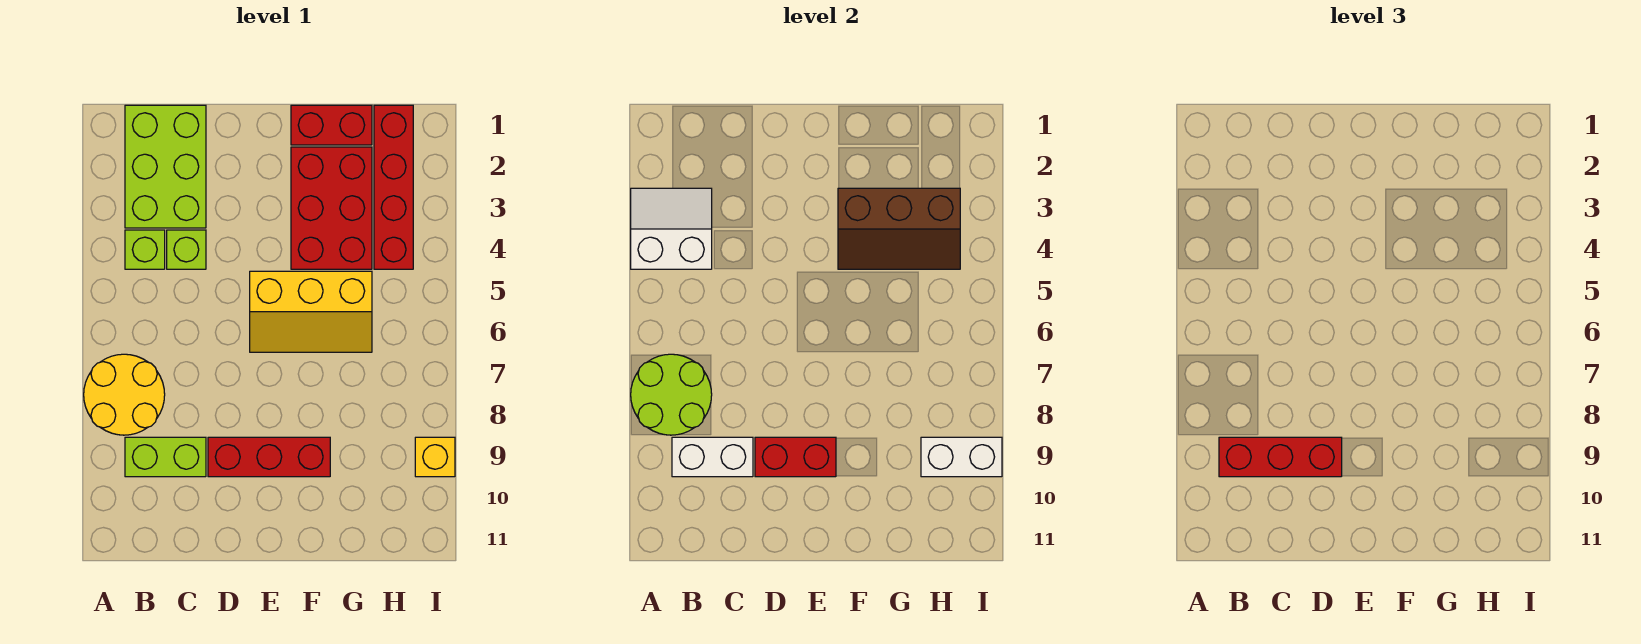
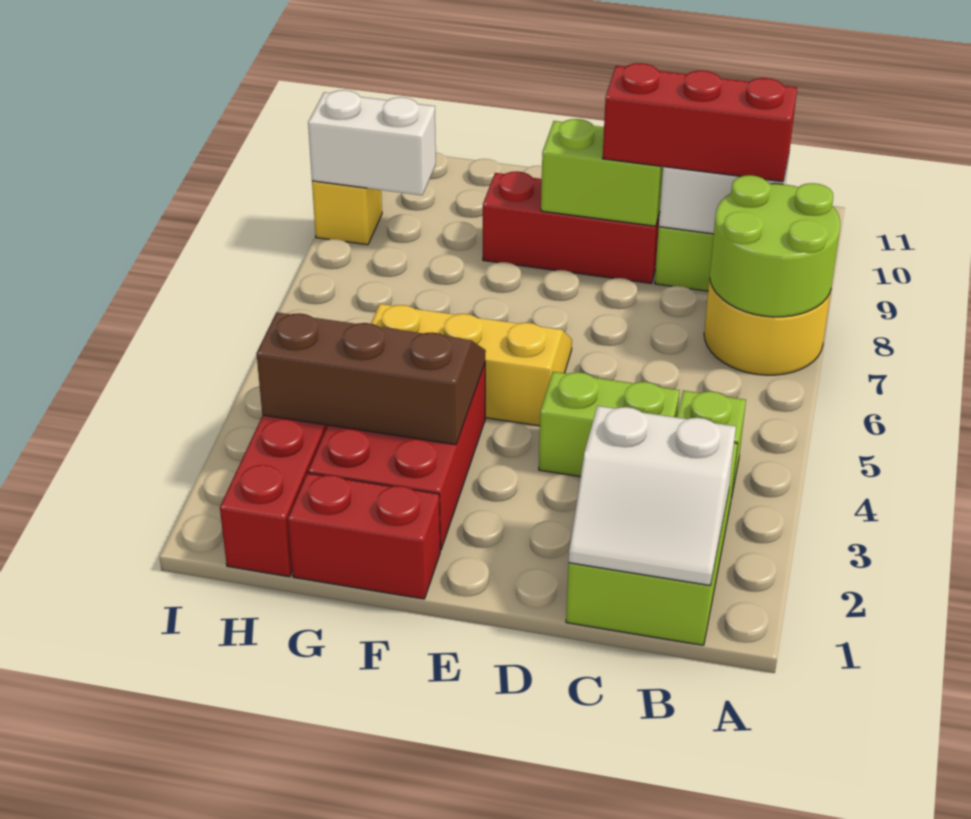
white slope A3:B4 level 2 top 4 -> white slope B1:C2 level 2 top 2
lime brick C4 level 1 -> lime brick C4:D4 level 1
red brick D9:E9 level 2 -> lime brick D9:E9 level 2

